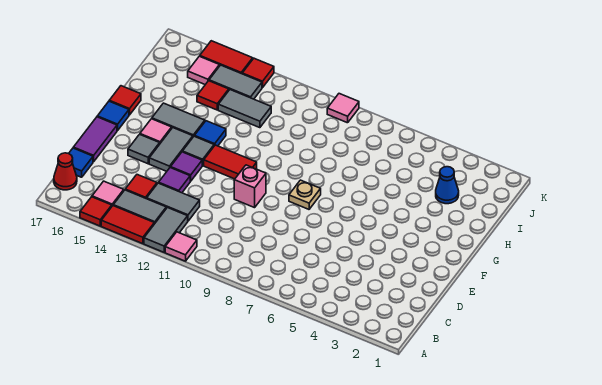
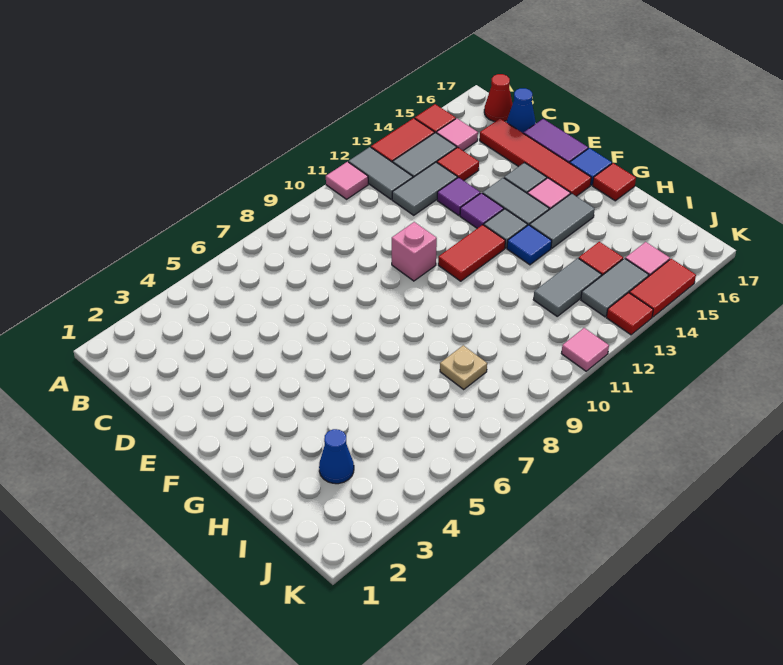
none -> red tile C16:F16 level 1
blue tile C17 level 1 -> blue cone C17 level 1
tan plate F8 level 1 -> tan plate I8 level 1
pink tile K9 level 1 -> pink tile K11 level 1

